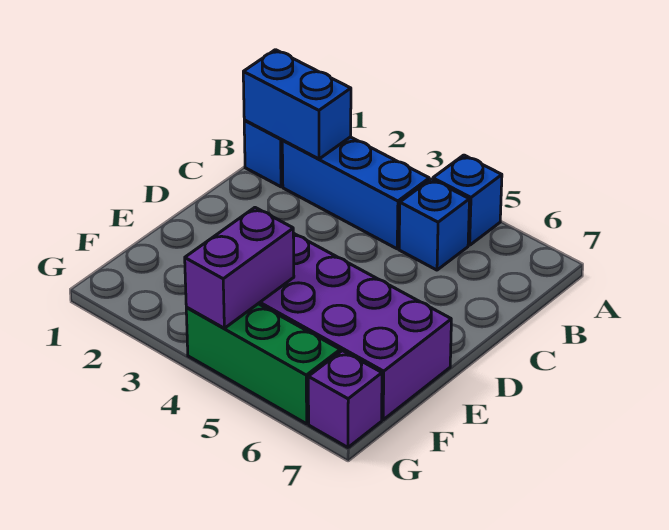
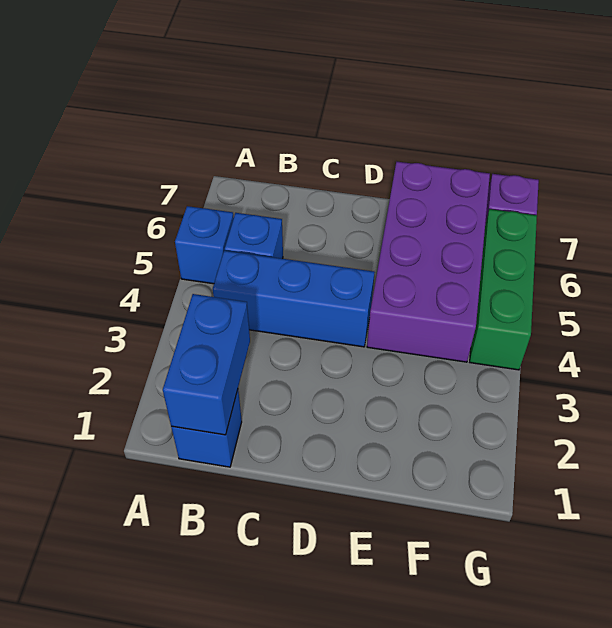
blue brick B2:B4 level 1 -> blue brick B4:D4 level 1
purple brick F4:G4 level 2 -> none

